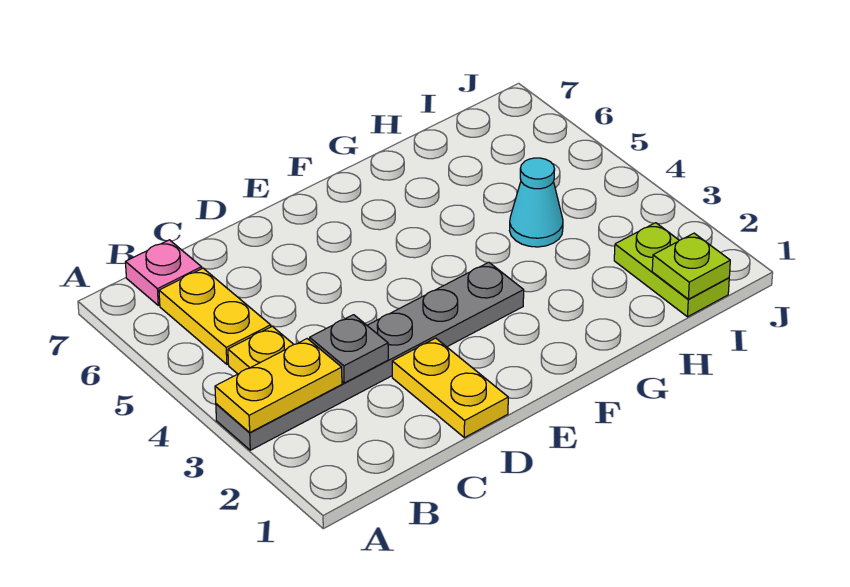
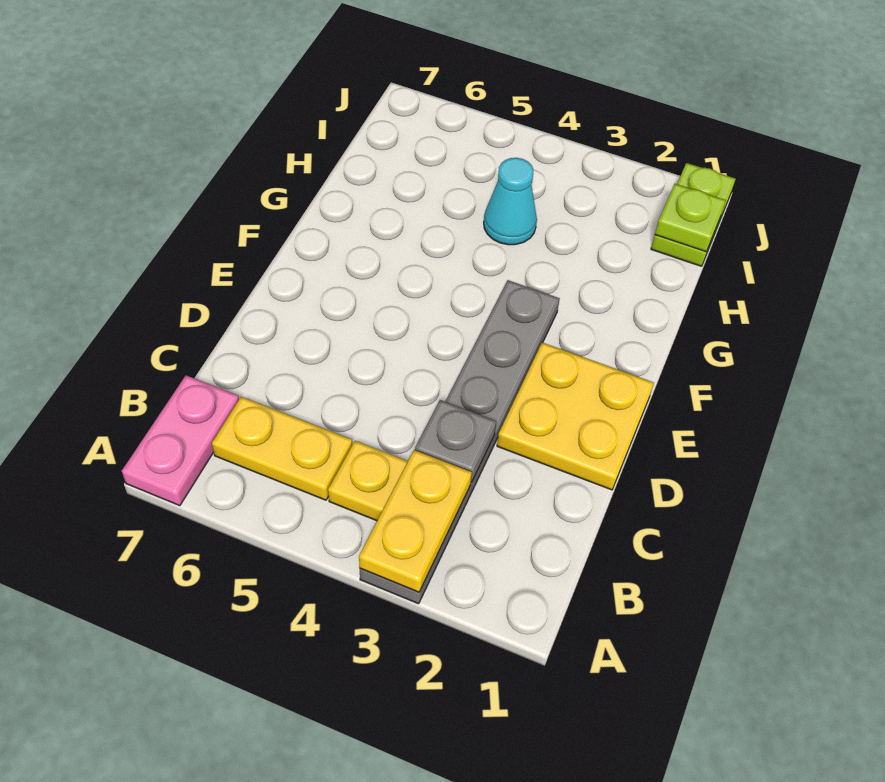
pink plate B7 level 1 -> pink plate A7:B7 level 1
yellow plate D1:D2 level 1 -> yellow plate D1:E2 level 1
lime plate I1:I2 level 1 -> lime plate I1:J1 level 1

